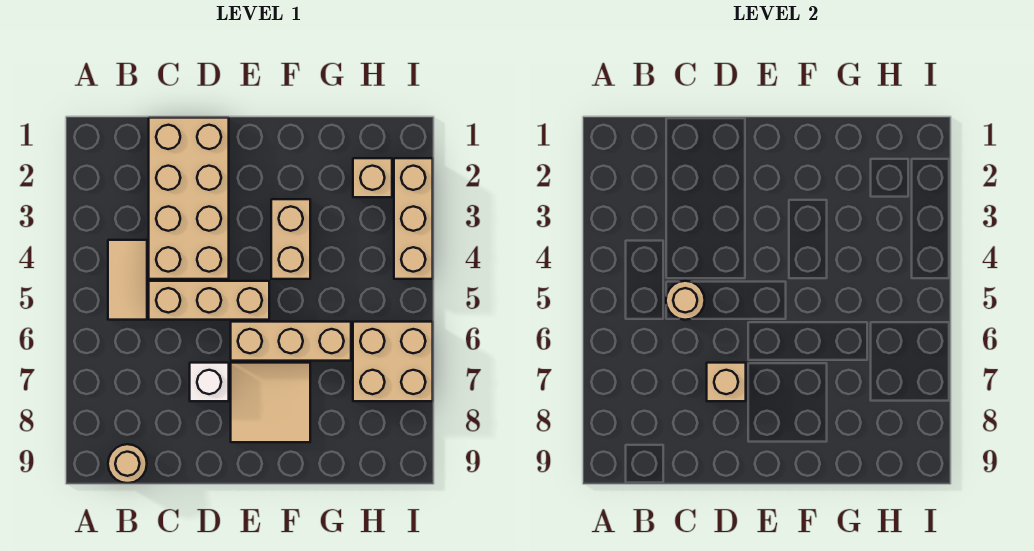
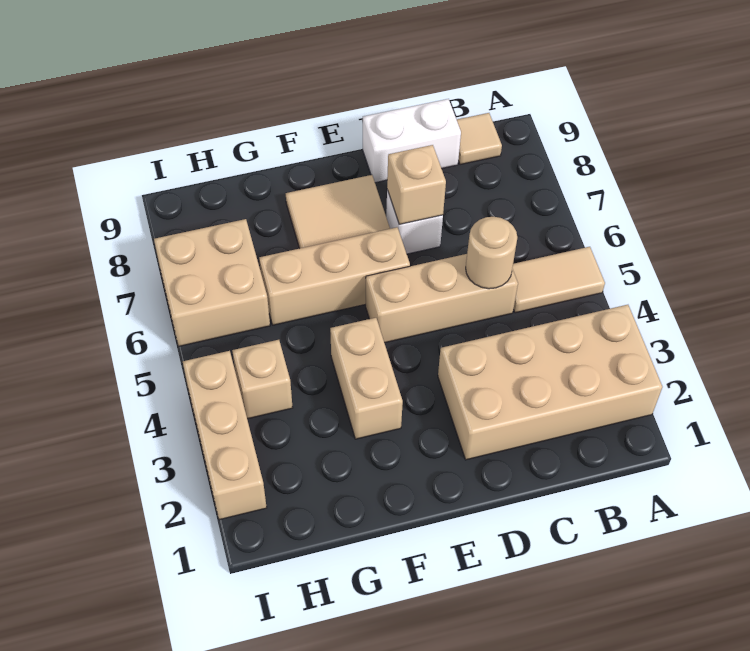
tan tile B4:B5 level 1 -> tan tile A5:B5 level 1
tan round brick B9 level 1 -> tan tile B9 level 1
tan brick C1:D4 level 1 -> tan brick A2:D3 level 1
none -> white brick C9:D9 level 1
tan brick H2 level 1 -> tan brick H4 level 1

